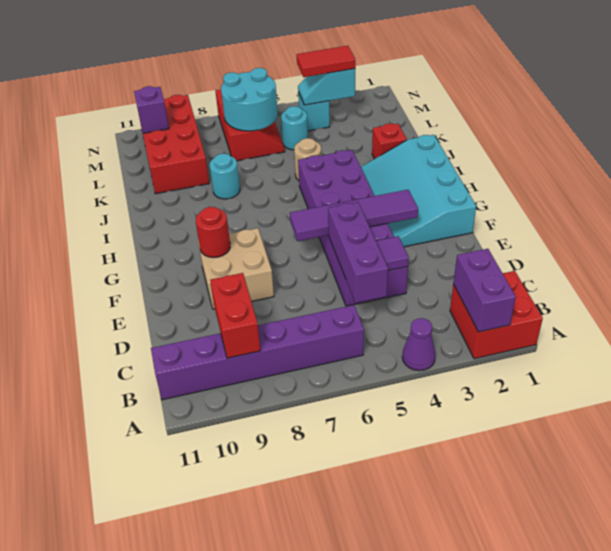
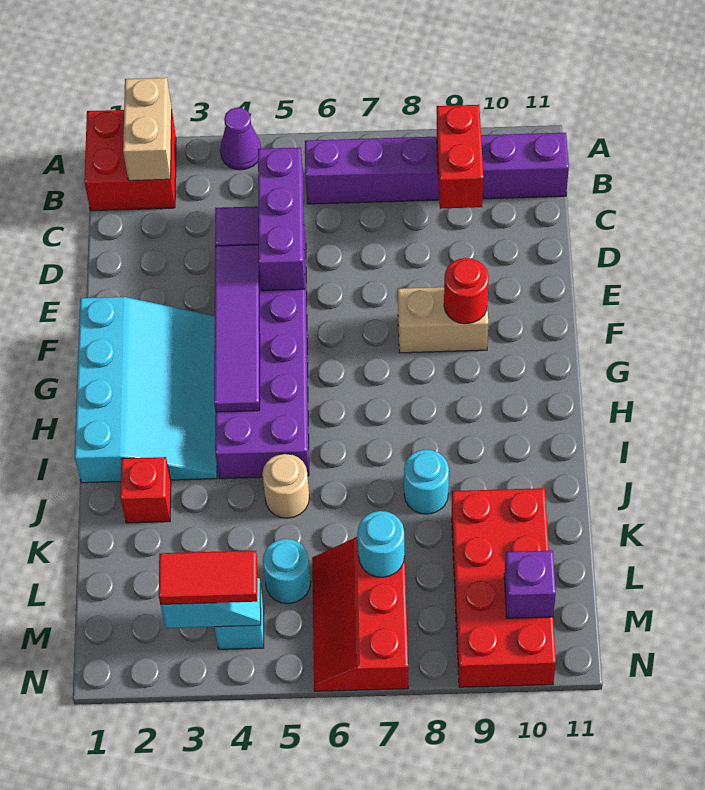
purple brick A2:B2 level 2 -> tan brick A2:B2 level 2
tan brick E8:F9 level 1 -> tan brick F8:F9 level 1
purple tile F3:F6 level 2 -> purple tile E4:H4 level 2
cyan round brick L6:M7 level 2 -> cyan round brick L7 level 2

